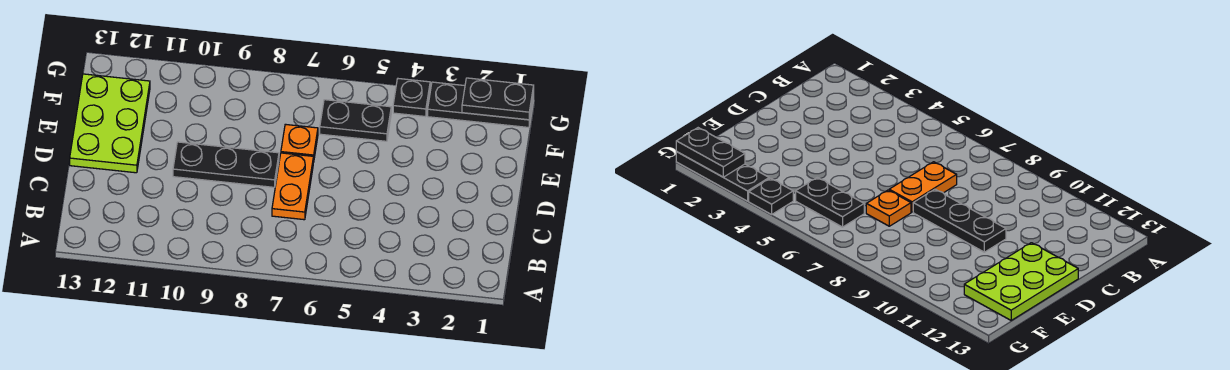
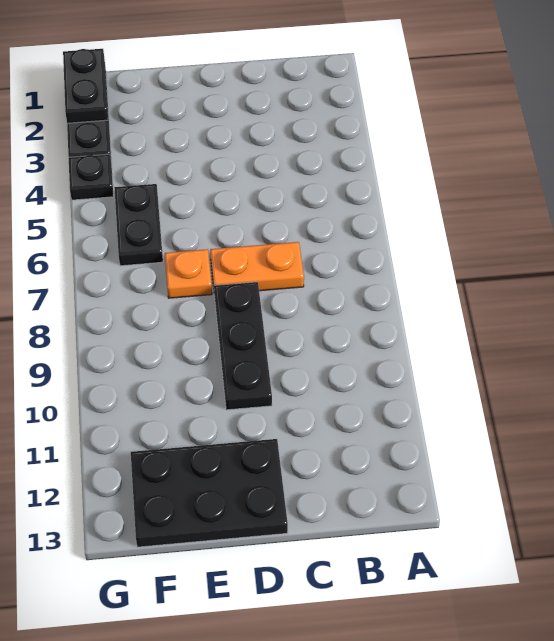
lime plate D12:F13 level 1 -> black plate D12:F13 level 1

